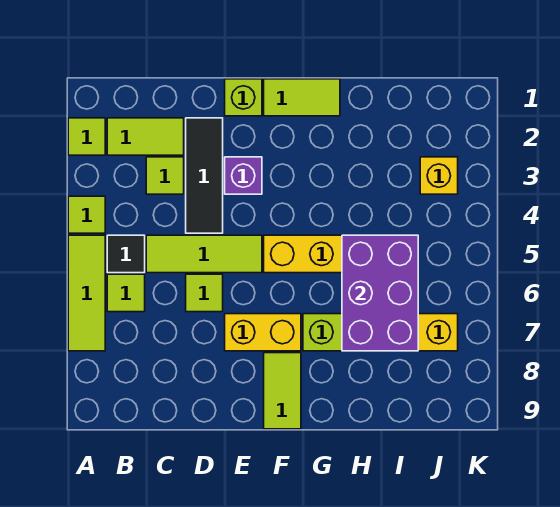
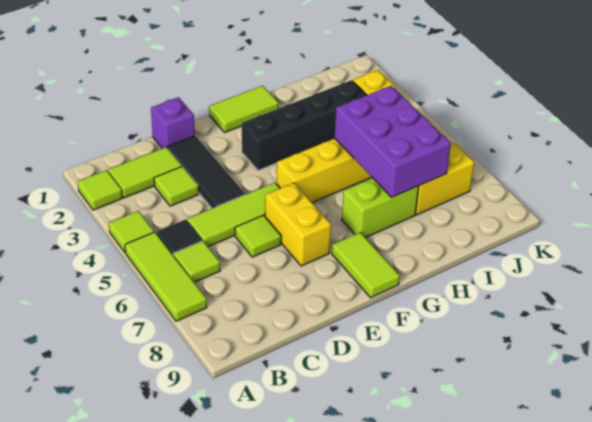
lime brick E1 level 1 -> none
purple brick E3 level 1 -> purple brick D1 level 1
yellow brick E7:F7 level 1 -> yellow brick E6:E7 level 1
none -> black brick F3:I3 level 1

